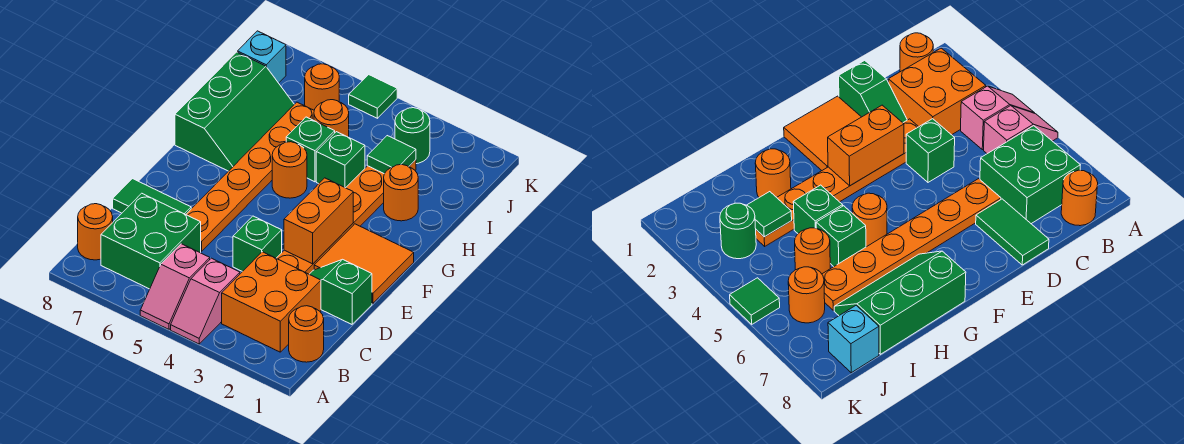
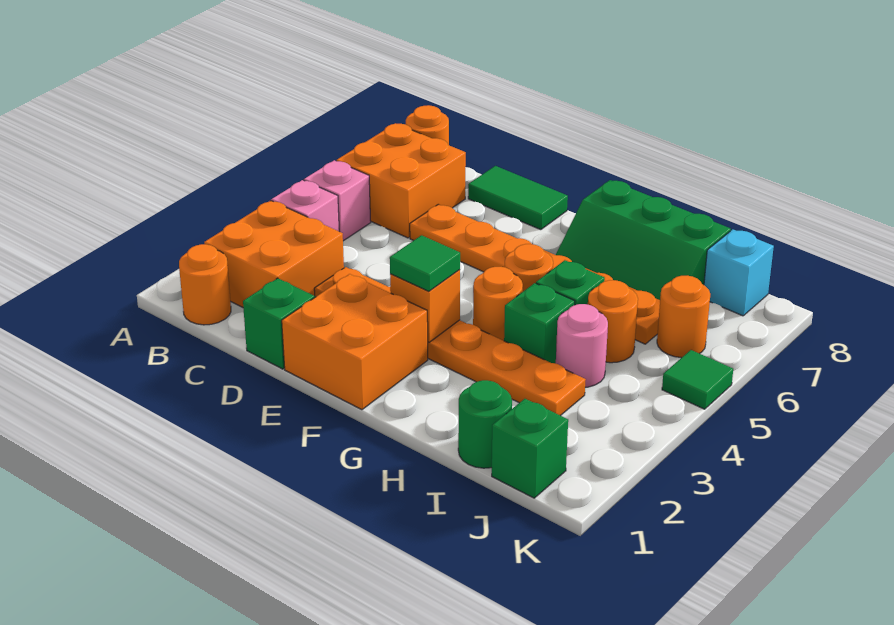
green brick B6:C7 level 1 -> orange brick B6:C7 level 1
green brick D4 level 1 -> green brick J1 level 1
green tile D7:D8 level 1 -> green tile D8:E8 level 1
orange tile E1:F2 level 1 -> orange brick E1:F2 level 1
orange brick E3:F3 level 2 -> orange brick F3 level 2
orange round brick H2 level 1 -> orange round brick G4 level 1
green tile I3 level 2 -> green tile F3 level 3
none -> pink round brick I4 level 1
green round brick J3 level 1 -> green round brick I1 level 1

